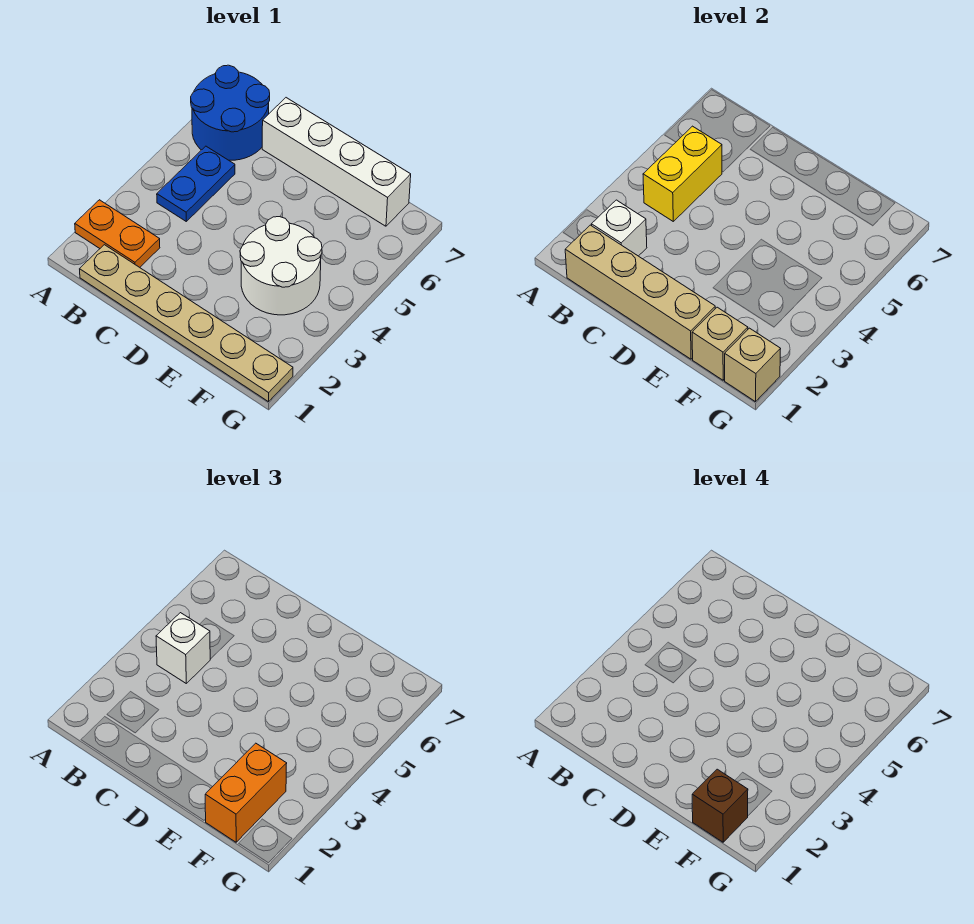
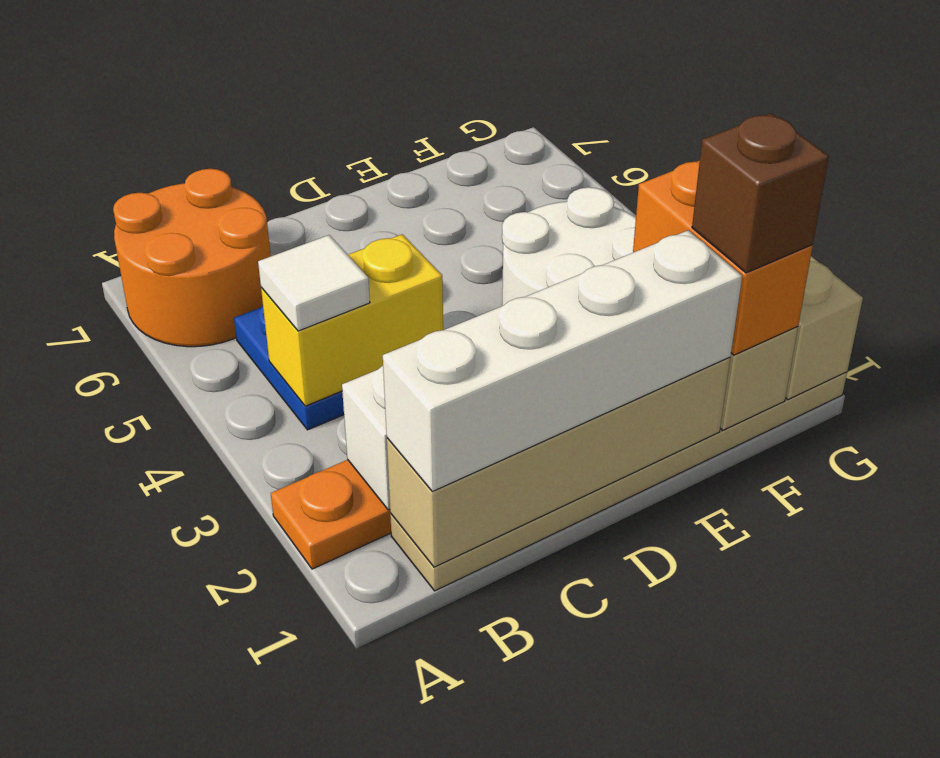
blue round brick A6:B7 level 1 -> orange round brick A6:B7 level 1
yellow brick B4:B5 level 2 -> yellow brick B4:C4 level 2
white brick B4 level 3 -> white tile B4 level 3
white brick C7:F7 level 1 -> white brick B1:E1 level 3

